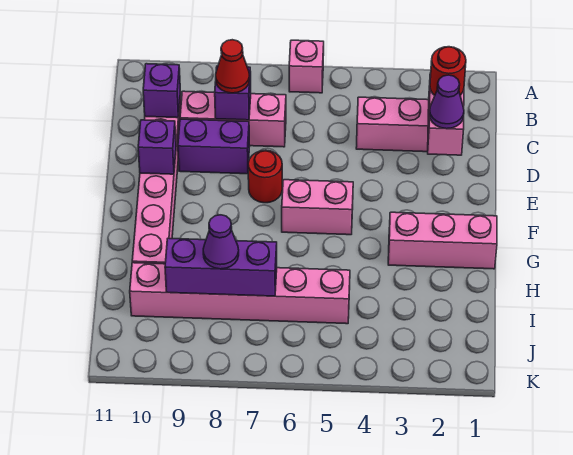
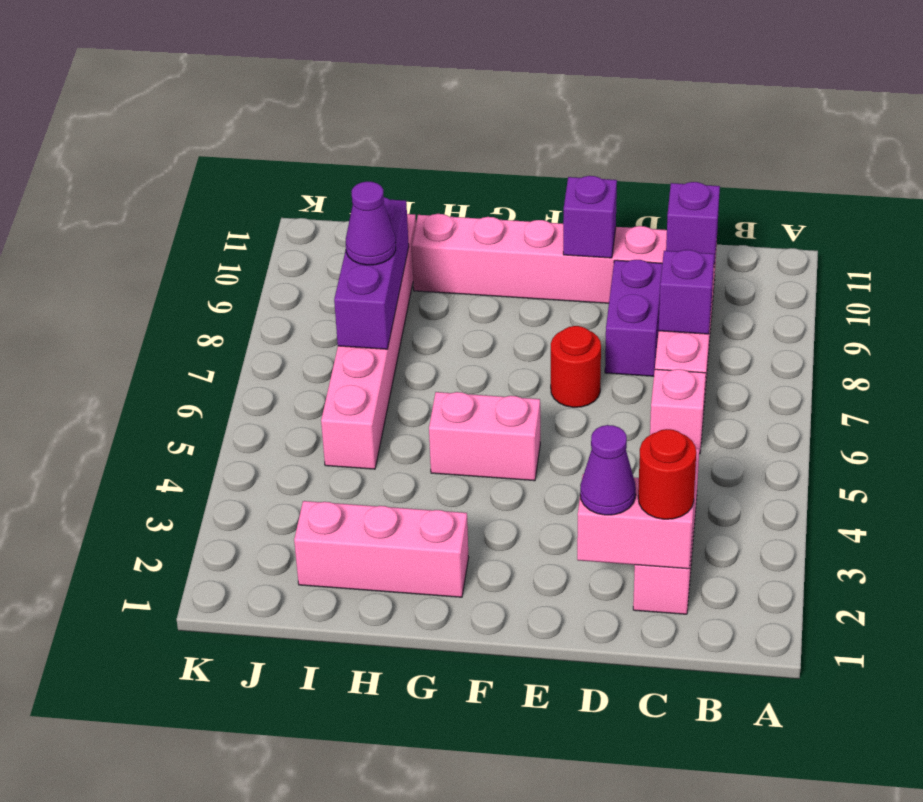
pink brick A6 level 1 -> pink brick C6 level 1
red cone C8 level 3 -> none
pink brick F5:F6 level 1 -> pink brick F5:G5 level 1
pink brick G1:G3 level 1 -> pink brick G2:I2 level 1

